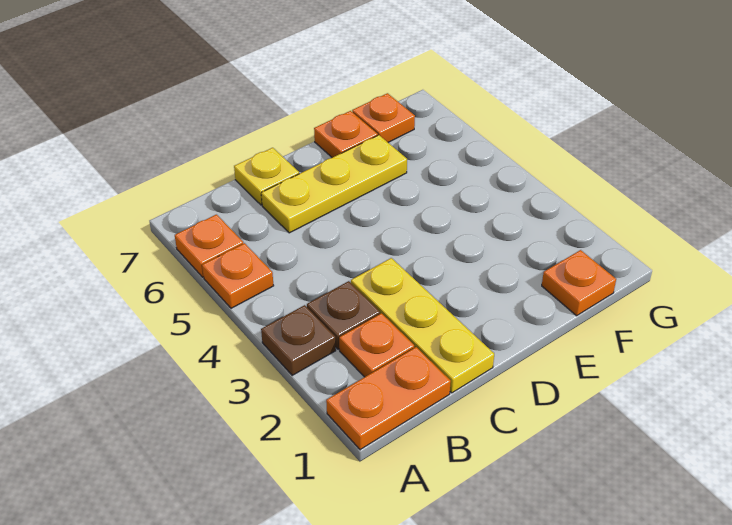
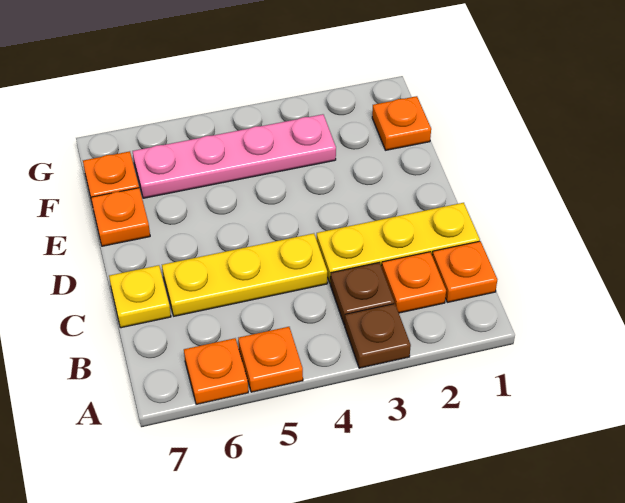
orange plate A1:B1 level 1 -> orange plate B1 level 1
yellow plate C6:E6 level 1 -> yellow plate C4:C6 level 1
none -> pink plate F3:F6 level 1

